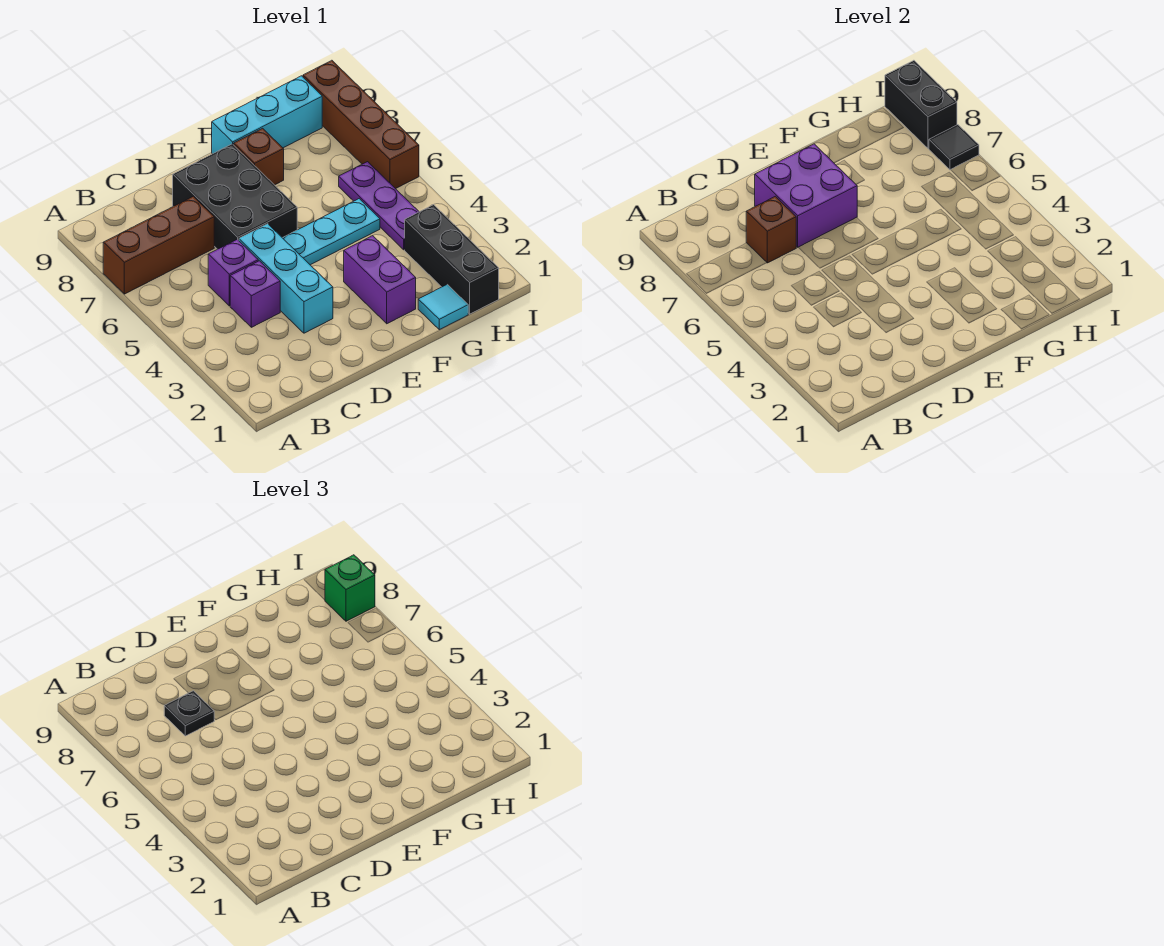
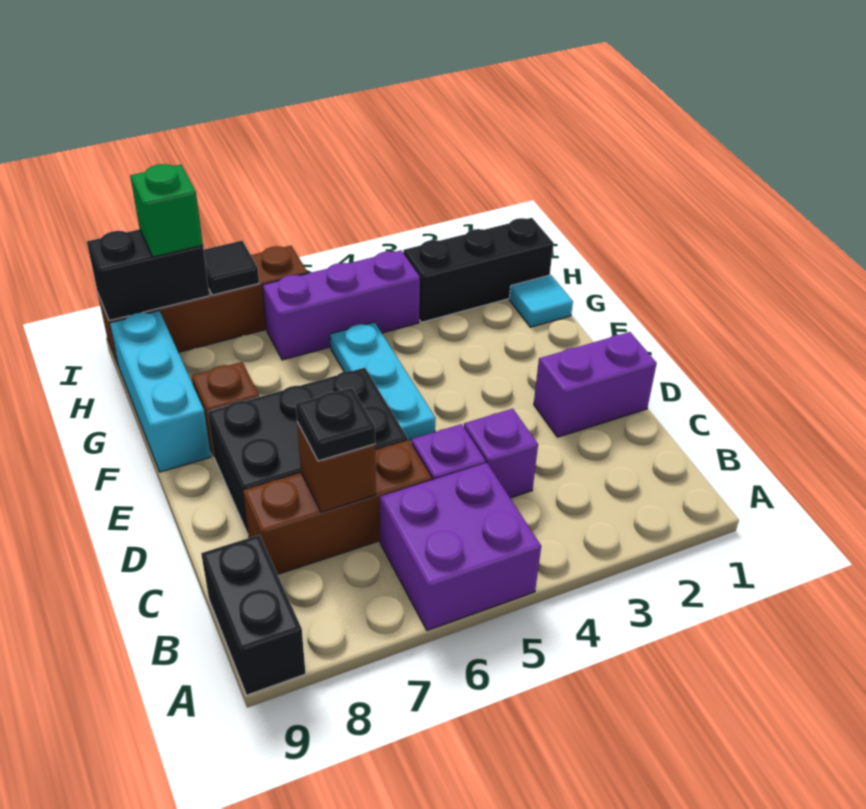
brown brick A7:C7 level 1 -> brown brick C6:C8 level 1
none -> black brick A9:B9 level 1
cyan brick D3:D5 level 1 -> none
purple brick D7:E8 level 2 -> purple brick A5:B6 level 1
purple brick F2:F3 level 1 -> purple brick D1:D2 level 1
purple plate H4:H6 level 1 -> purple brick H4:H6 level 1

